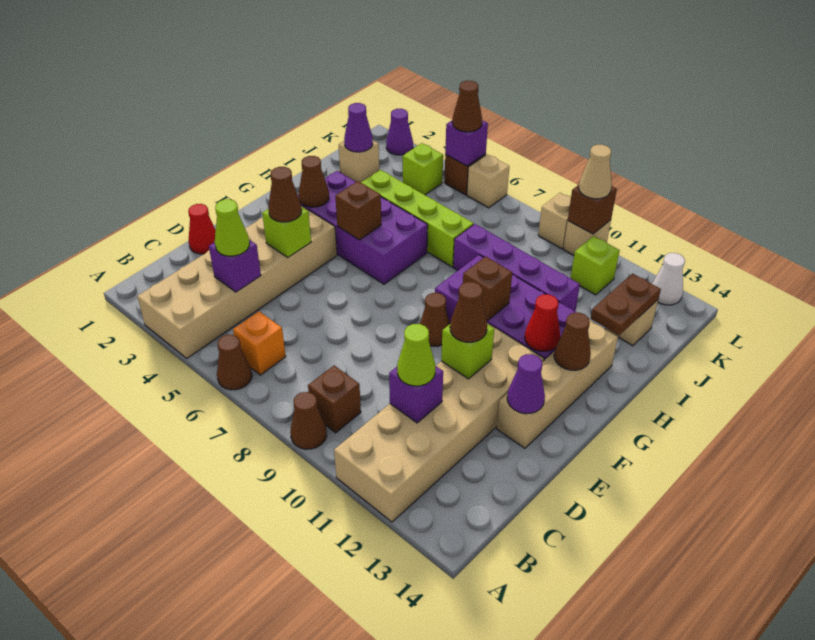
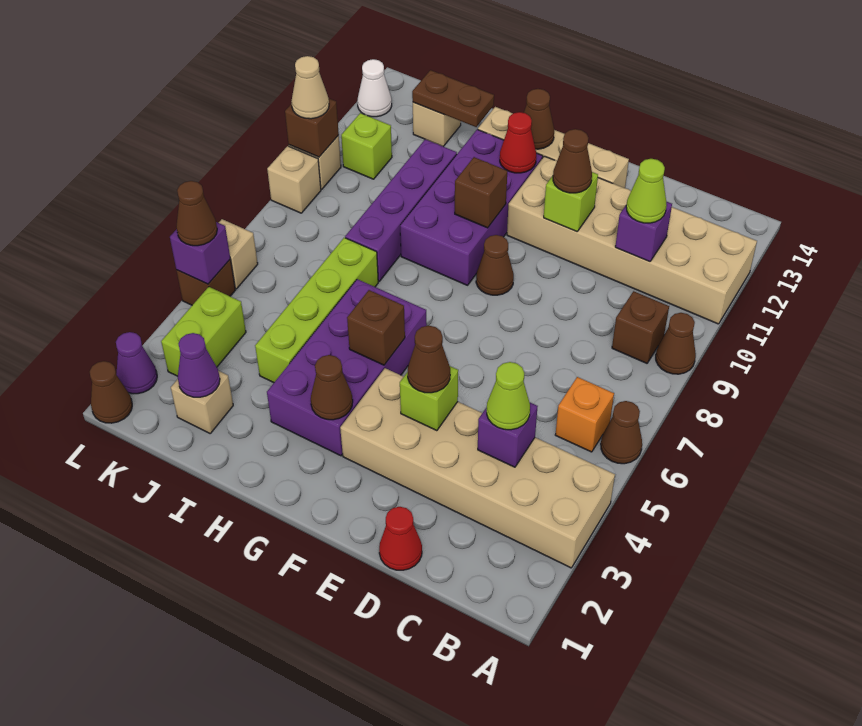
purple cone E13 level 2 -> none
lime brick K4 level 1 -> lime brick K3:K4 level 1
none -> brown cone L1 level 1

